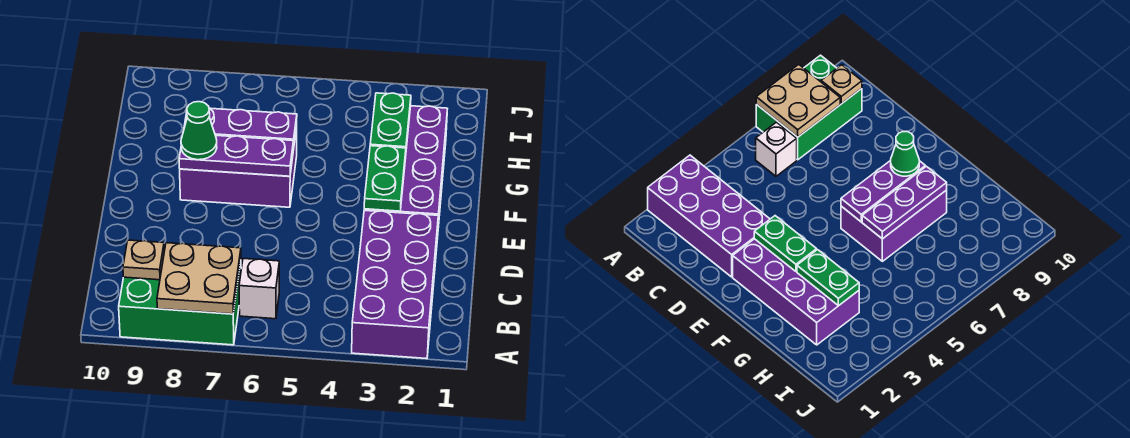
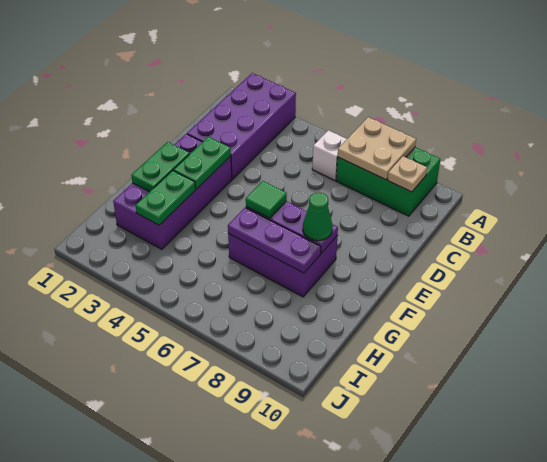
none -> green plate F2:G2 level 2
none -> green tile F6 level 3

